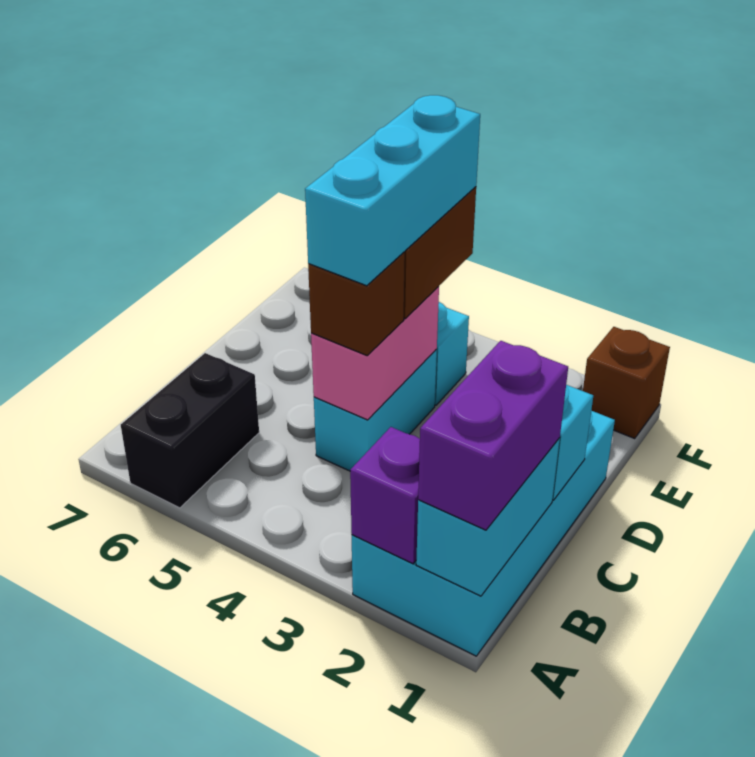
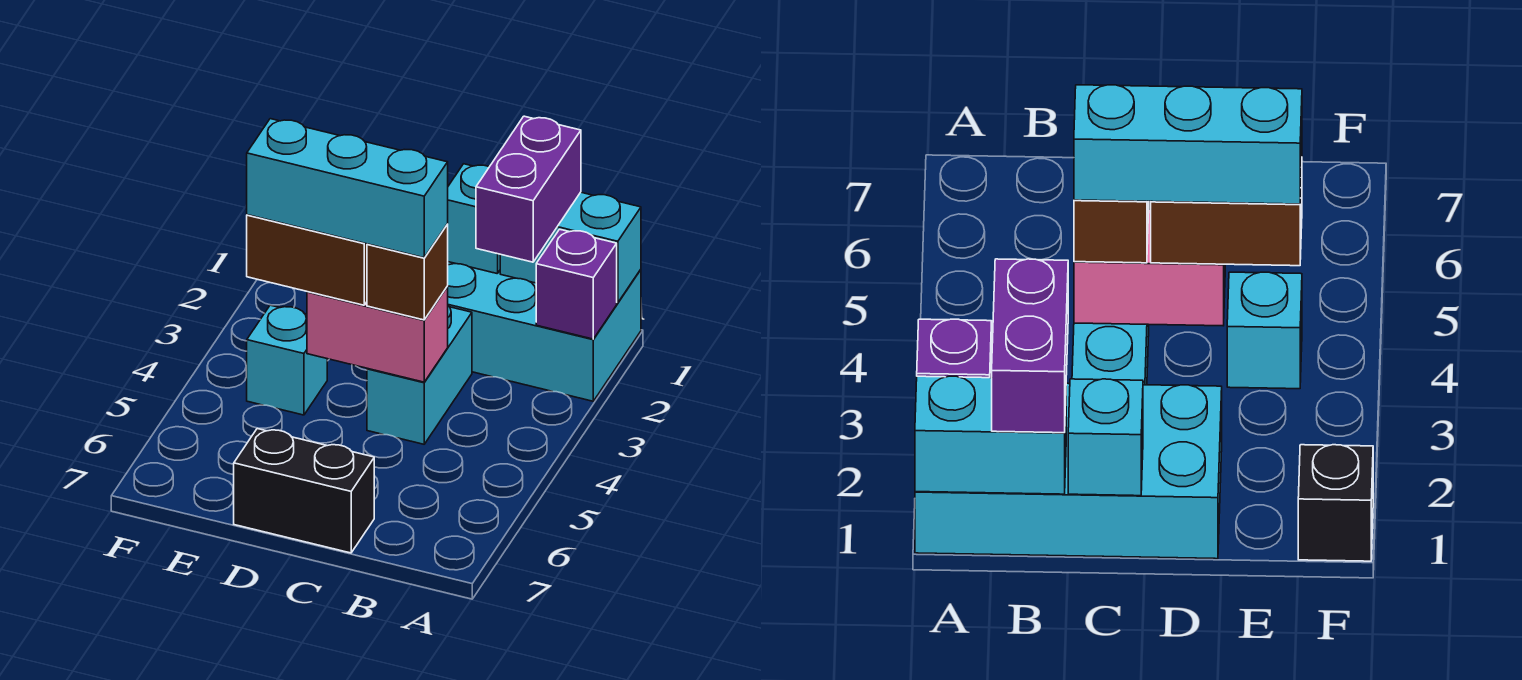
purple brick A1:B1 level 3 -> purple brick B1:B2 level 3
black brick A6:B6 level 1 -> black brick C7:D7 level 1
cyan brick C4:D4 level 1 -> cyan brick C3:C4 level 1
brown brick F1 level 1 -> black brick F1 level 1

